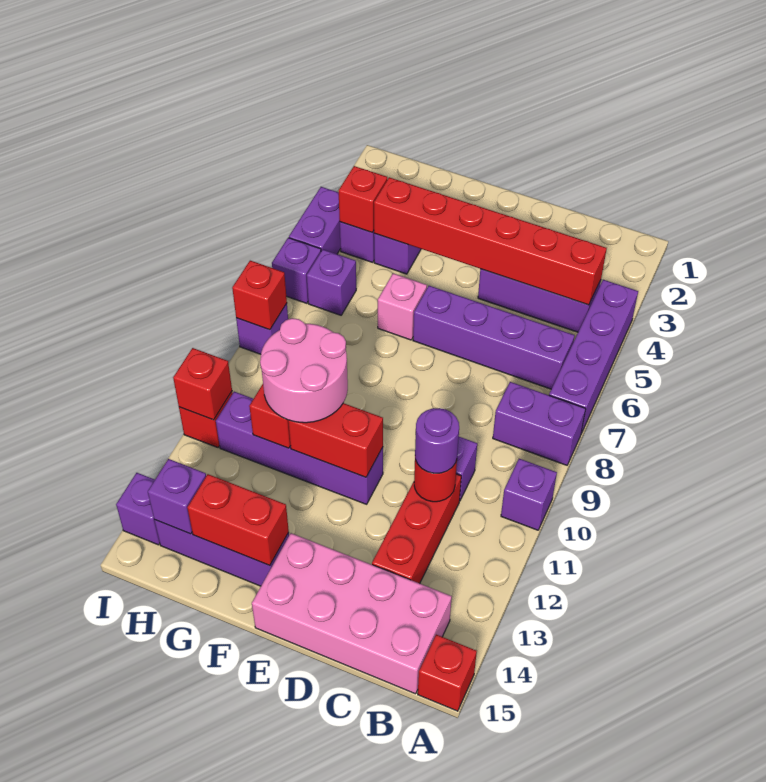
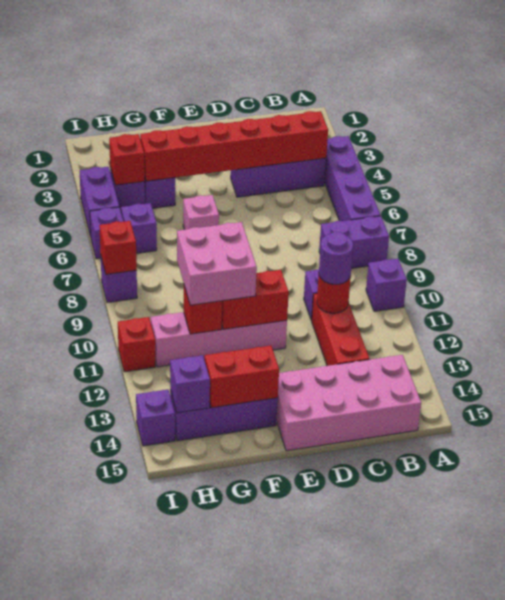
red brick A15 level 1 -> none
purple brick B6:E6 level 1 -> none
purple brick E11:H11 level 1 -> pink brick E11:H11 level 1
pink round brick F10:G11 level 3 -> pink brick F10:G11 level 3
red brick I11 level 2 -> none

